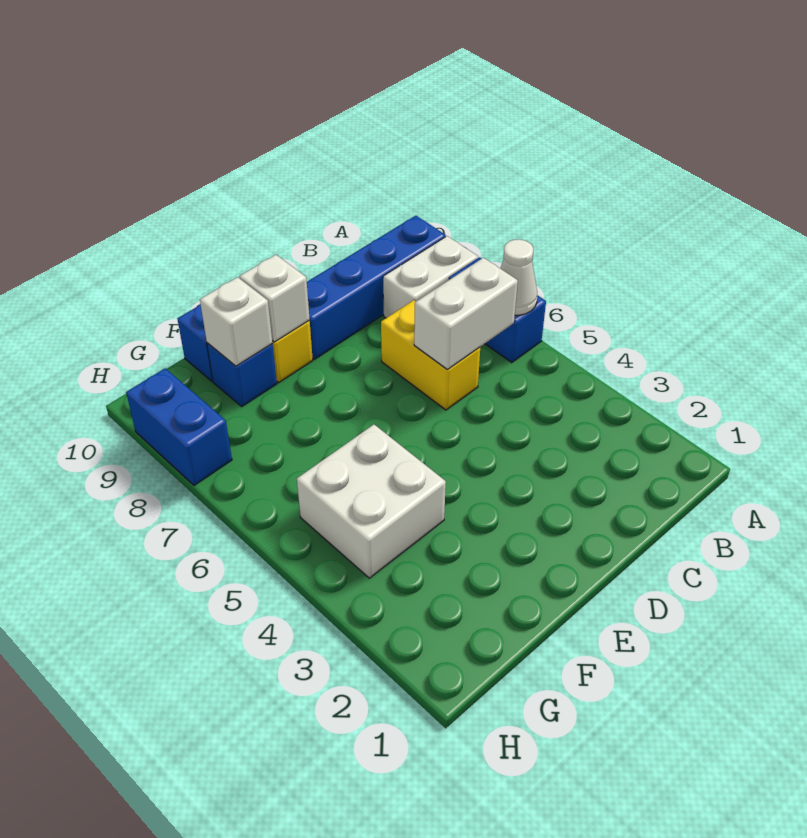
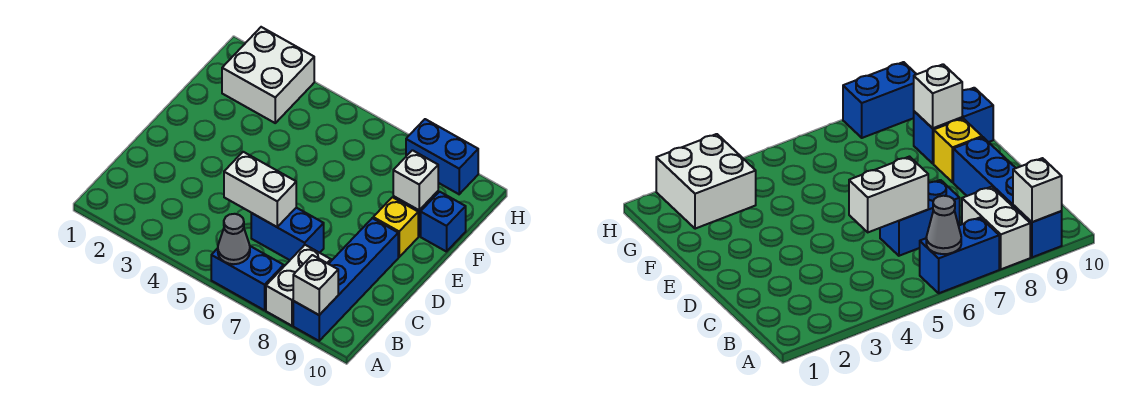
white cone A6 level 2 -> grey cone A6 level 2
white brick B6:C6 level 2 -> white brick C5:C6 level 2
yellow brick C6:C7 level 1 -> blue brick C6:C7 level 1
white brick E9 level 2 -> white brick A9 level 2
white brick F4:G5 level 1 -> white brick G2:H3 level 1

